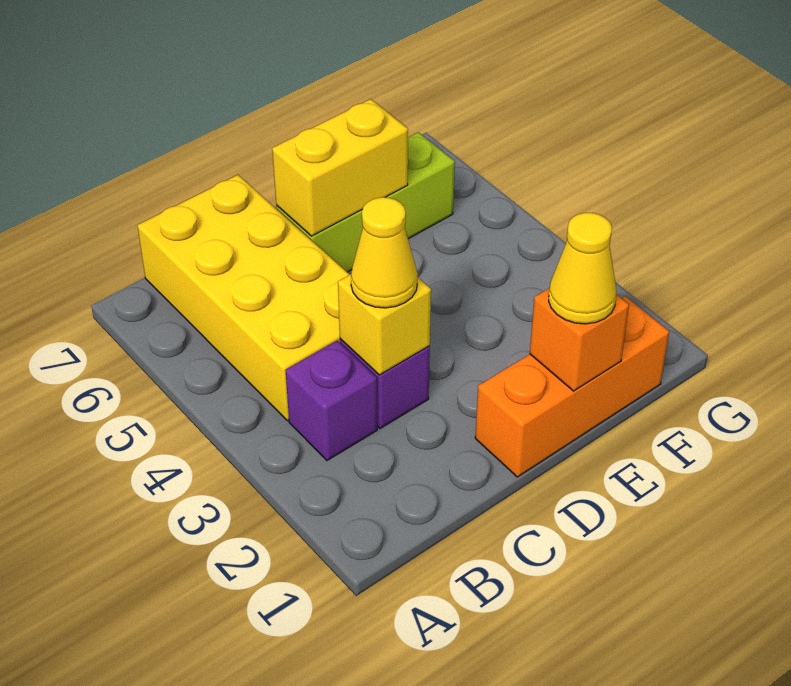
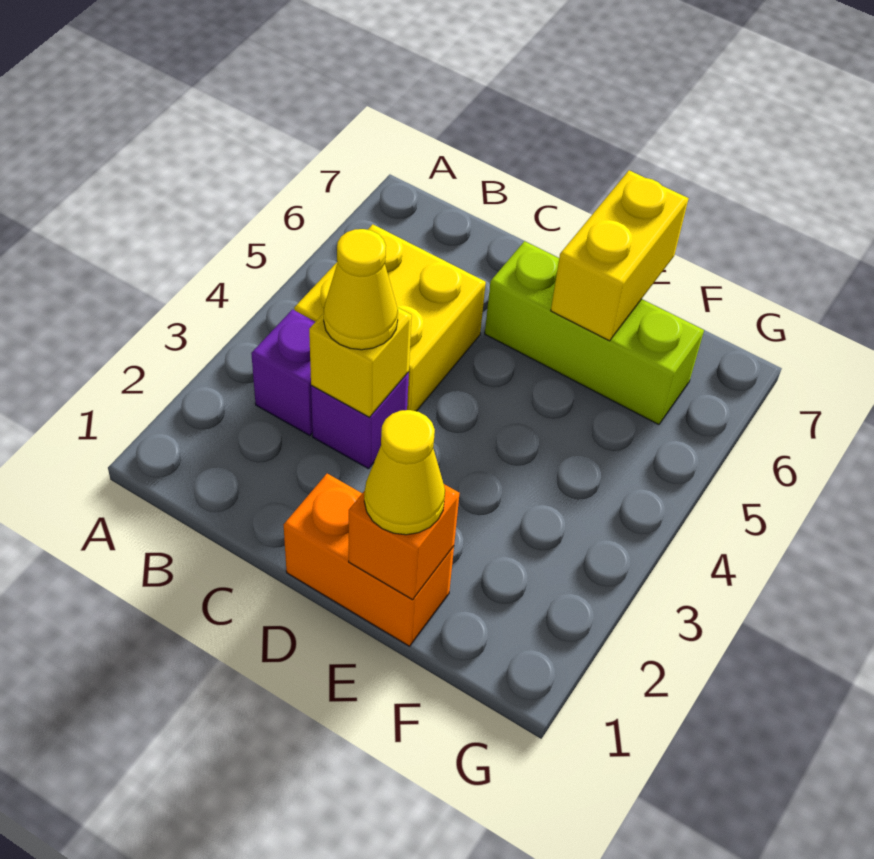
yellow brick B4:C7 level 1 -> yellow brick B4:C5 level 1
orange brick D1:F1 level 1 -> orange brick D1:E1 level 1
yellow brick D6:E6 level 2 -> yellow brick E6:E7 level 2

